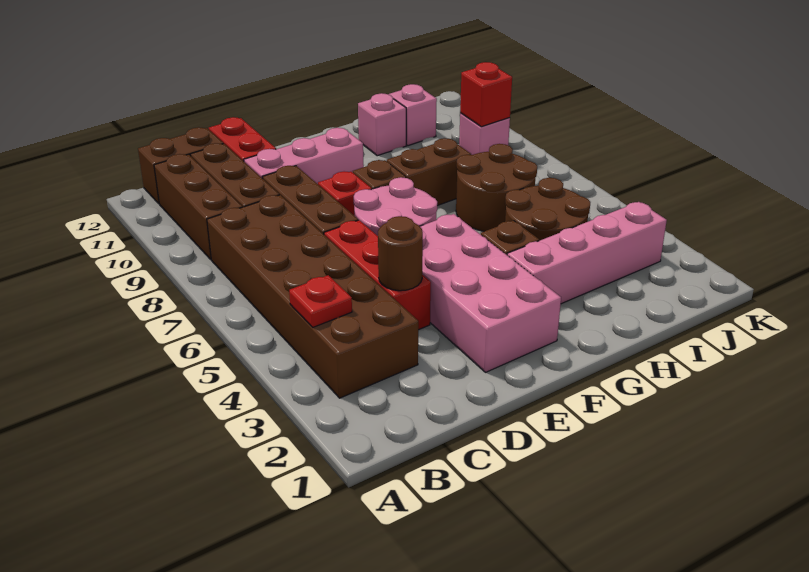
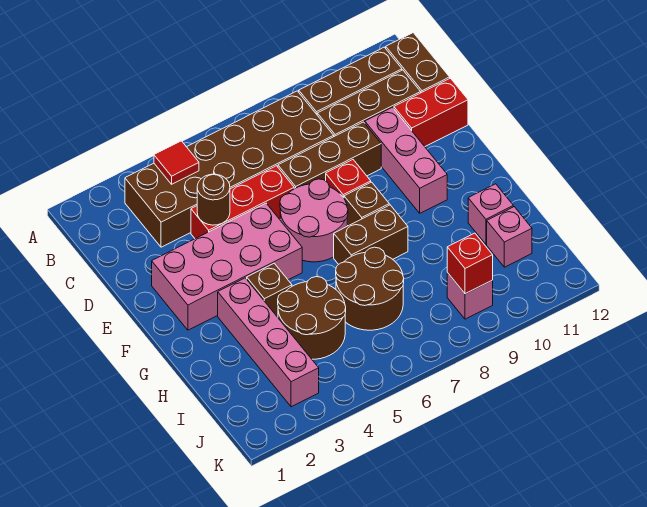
red plate B4 level 2 -> red tile B4 level 2
brown brick G8:H8 level 1 -> brown brick G7:G8 level 1

